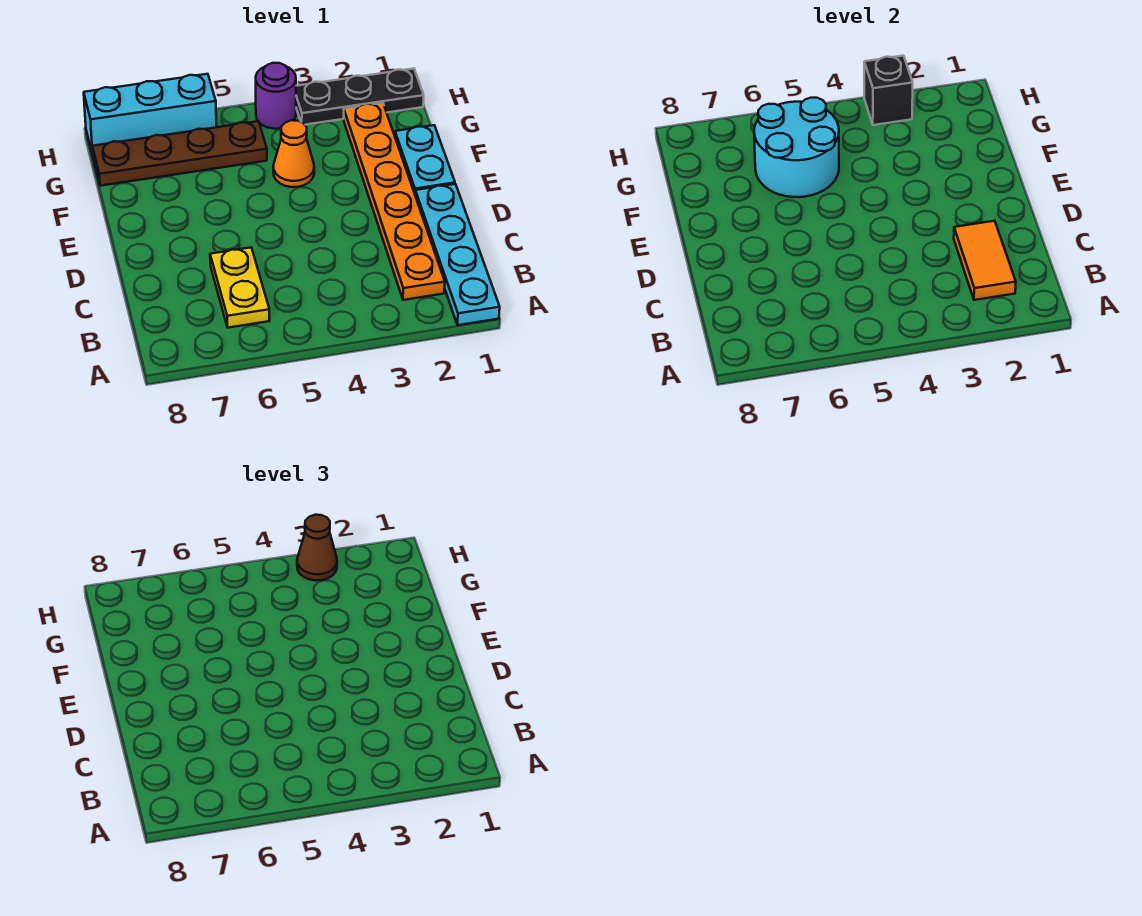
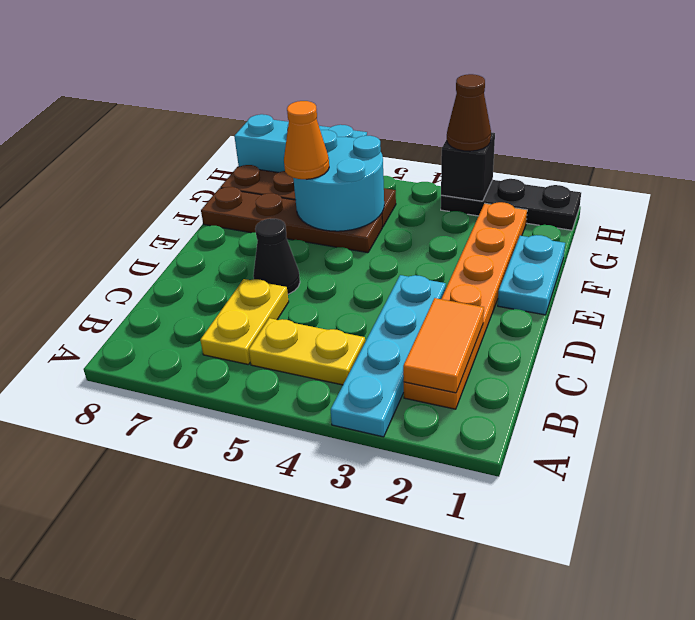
cyan plate A1:D1 level 1 -> cyan plate A3:D3 level 1
none -> yellow plate B4:B5 level 1
none -> black cone D6 level 1
orange cone F4 level 1 -> orange cone F6 level 3
none -> brown plate F5:F8 level 1
purple round brick H4 level 1 -> none

